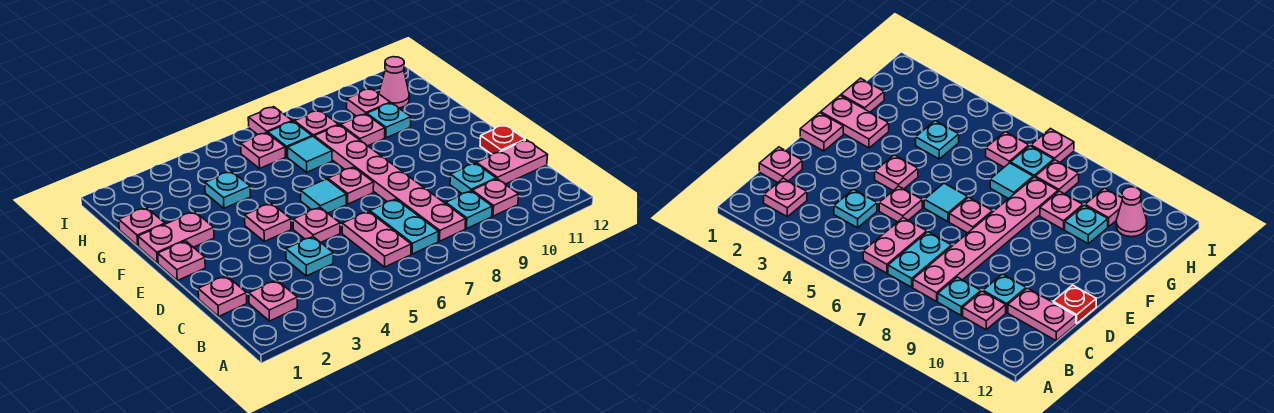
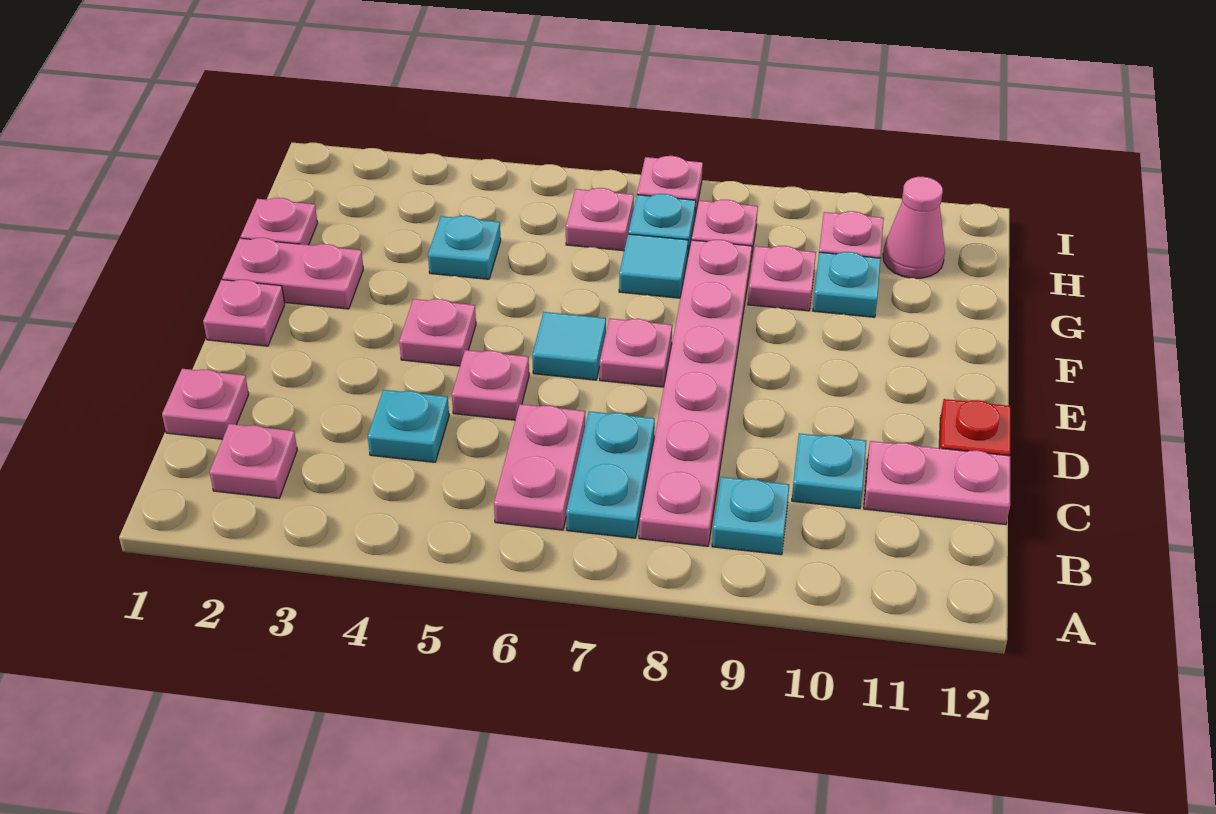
pink plate B10 level 1 -> none

